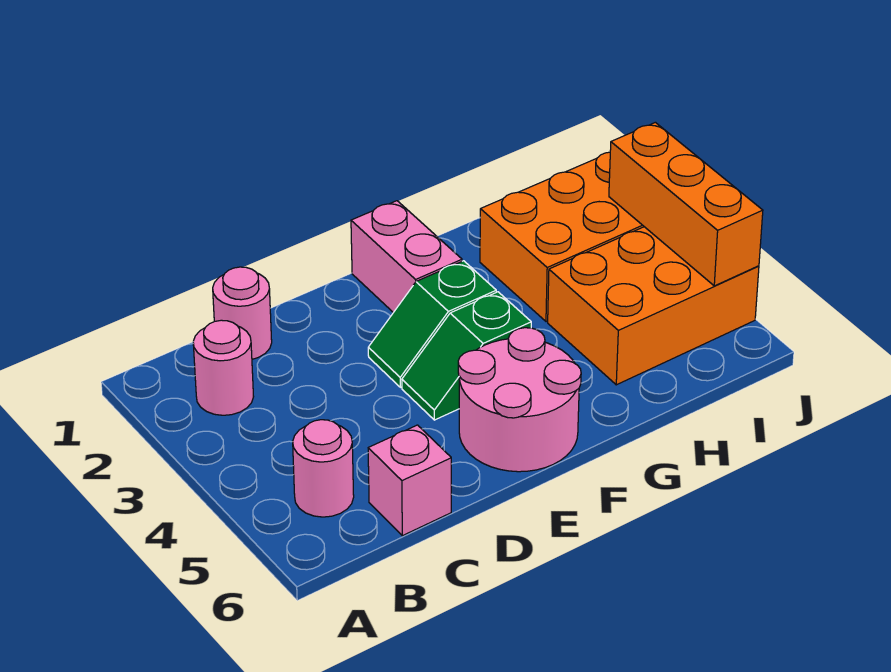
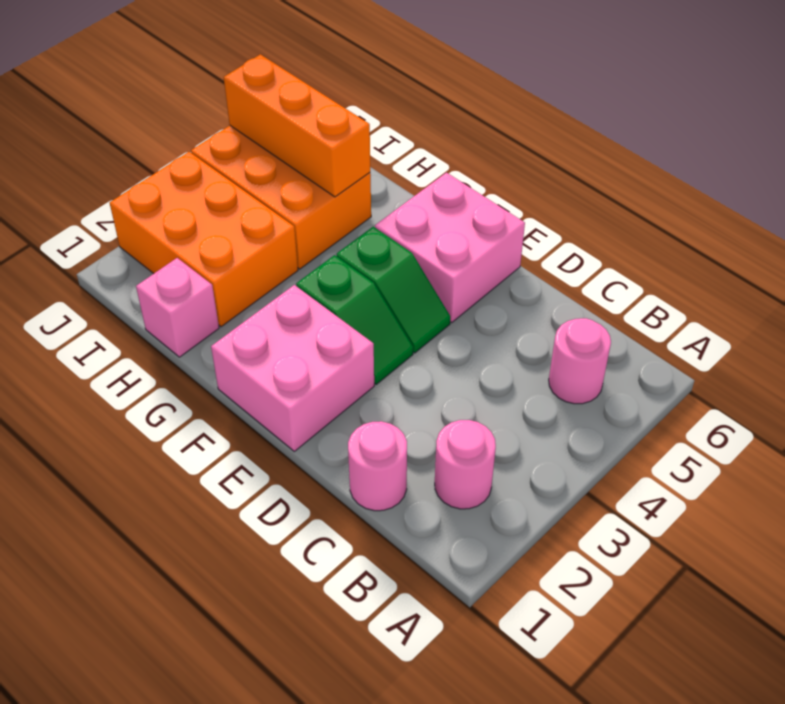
pink brick C6 level 1 -> pink brick H1 level 1
pink round brick E5:F6 level 1 -> pink brick E5:F6 level 1
pink brick F1:F2 level 1 -> pink brick E1:F2 level 1
orange brick J3:J5 level 2 -> orange brick H5:J5 level 2

